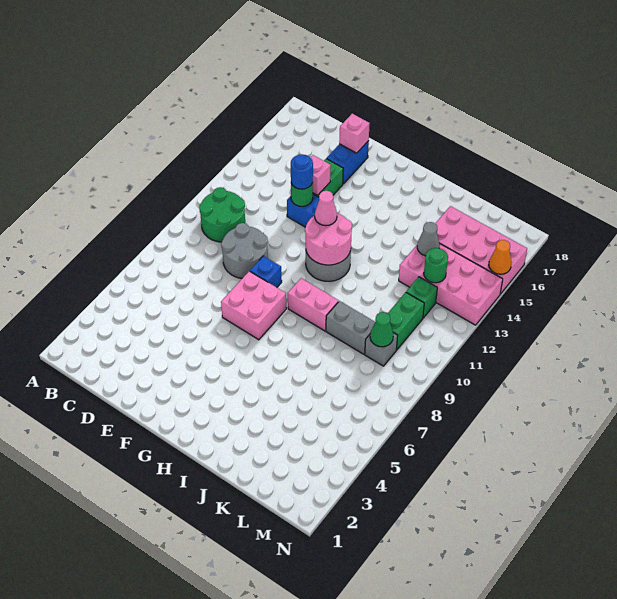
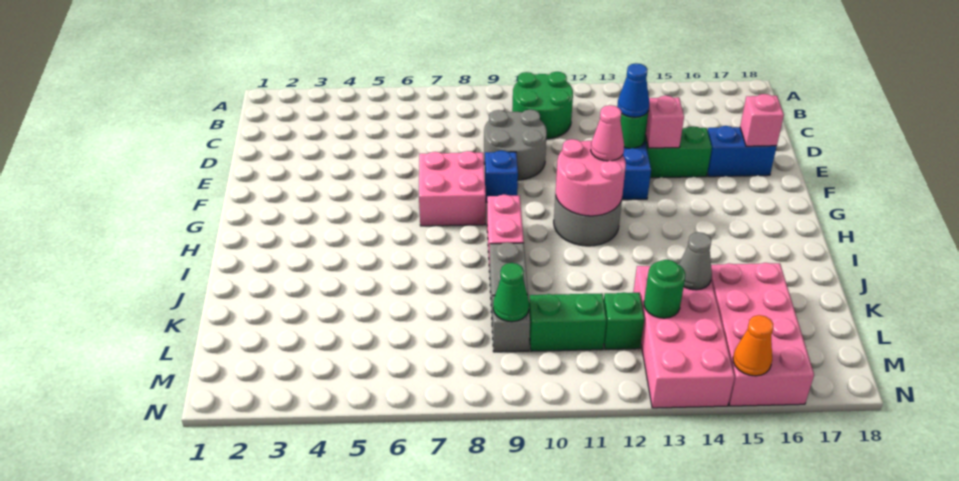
blue round brick E13 level 3 -> blue cone E13 level 3

